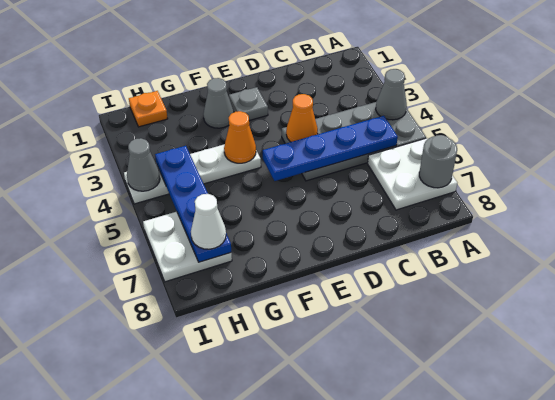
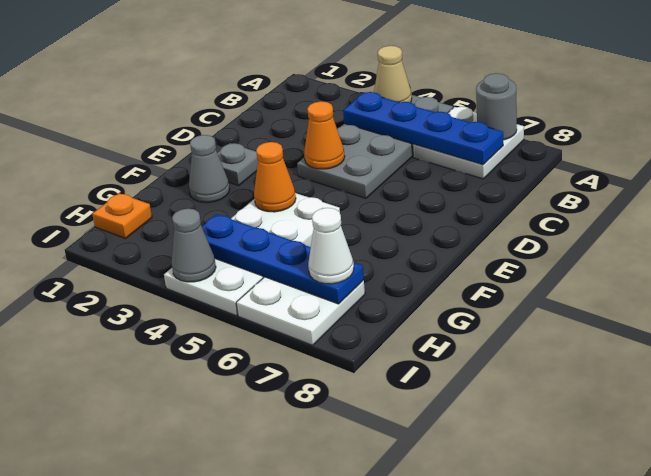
grey cone A4 level 2 -> tan cone A4 level 2
blue plate B5:E5 level 2 -> blue plate B4:B7 level 2
white plate F4:I4 level 1 -> white plate F4:I5 level 1

